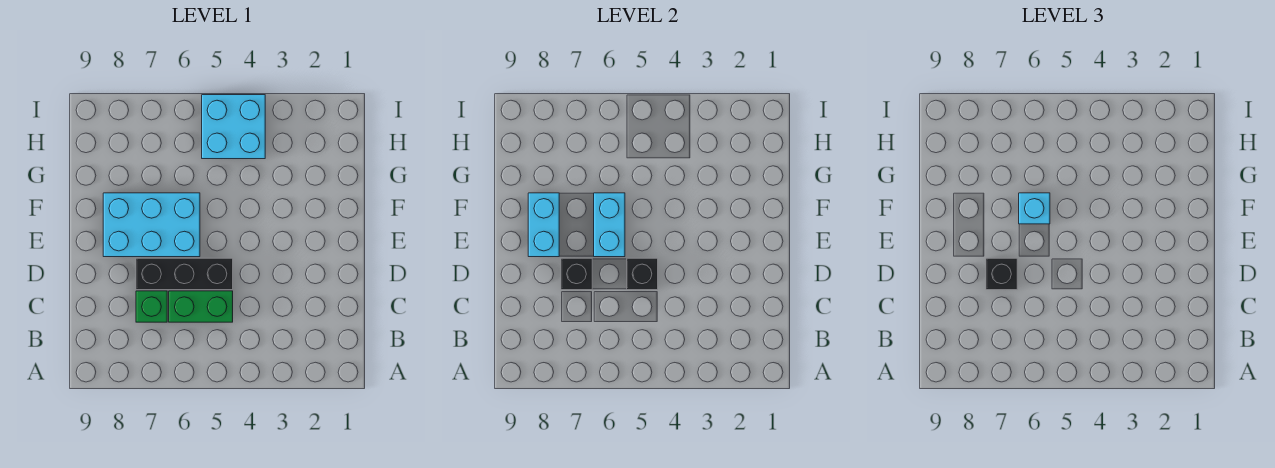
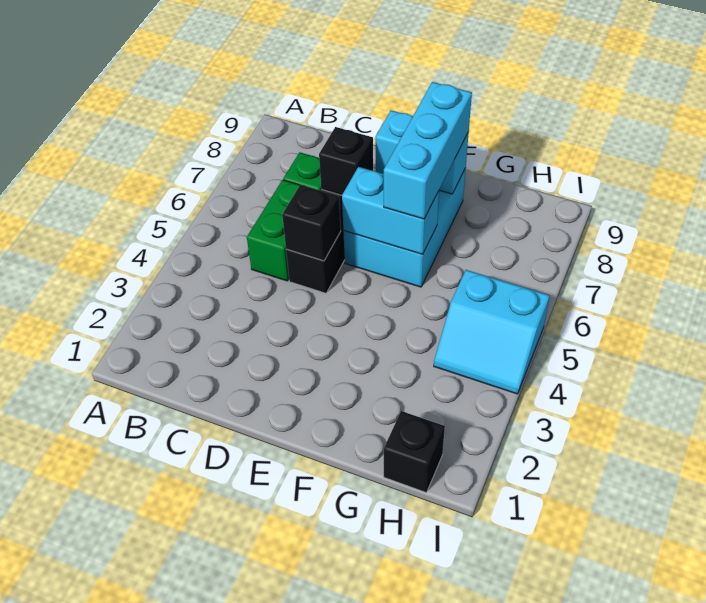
black brick D7 level 3 -> black brick H1 level 1
cyan brick F6 level 3 -> cyan brick F6:F8 level 3
cyan brick H4:I5 level 1 -> cyan slope H4:I5 level 1 top 5

